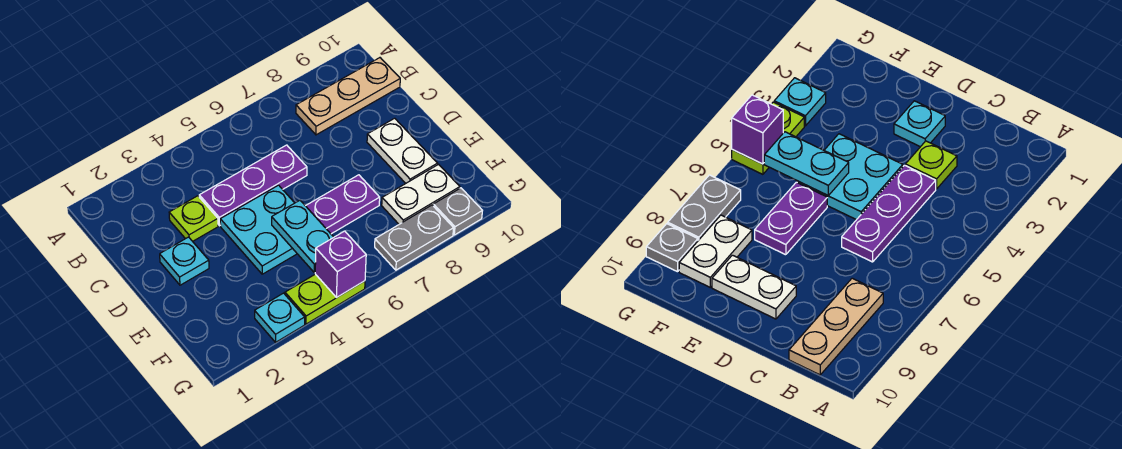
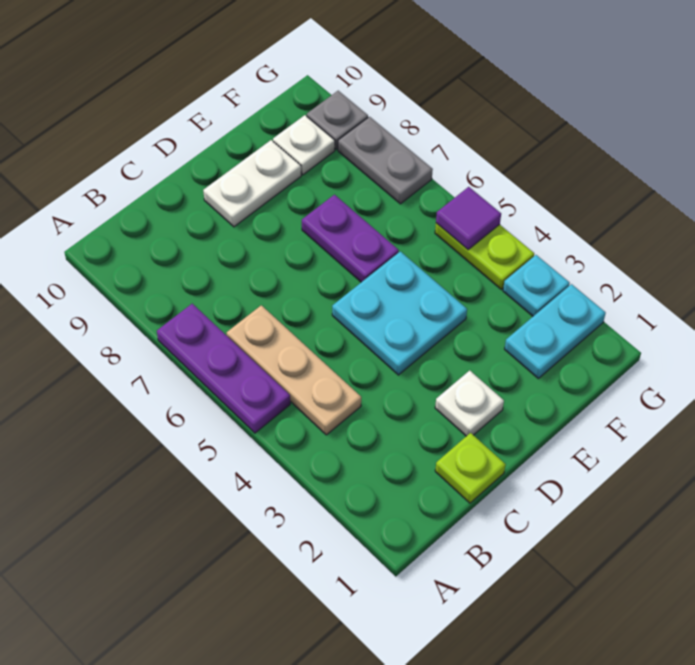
tan plate B8:B10 level 1 -> tan plate B4:B6 level 1
lime plate C3 level 1 -> lime plate C1 level 1
purple plate C4:C6 level 1 -> purple plate A5:A7 level 1
cyan plate D2 level 1 -> white plate D2 level 1
cyan plate E5:F5 level 2 -> cyan plate F2:G2 level 1
white plate F8:F9 level 1 -> white plate F9 level 1
purple brick G5 level 2 -> purple tile G5 level 2

